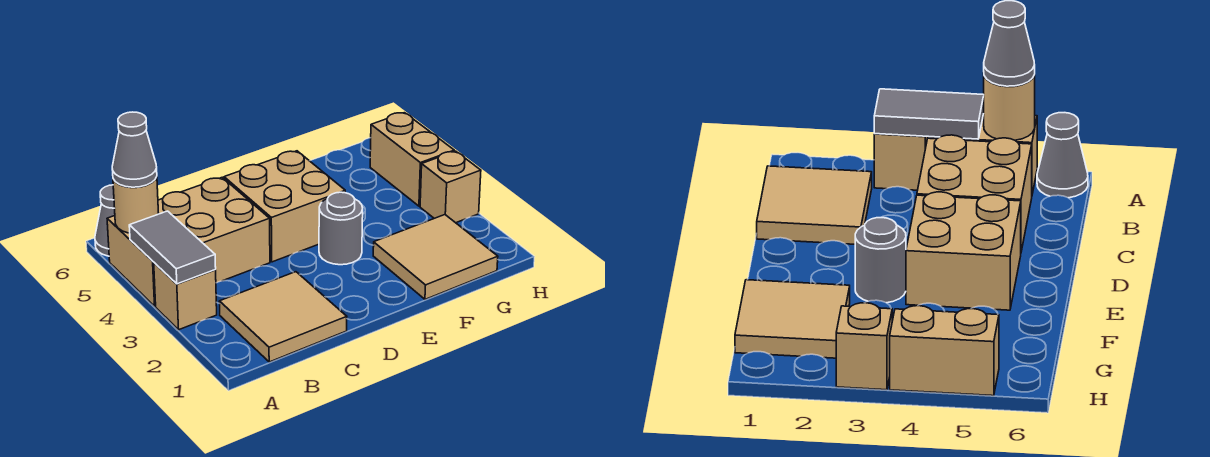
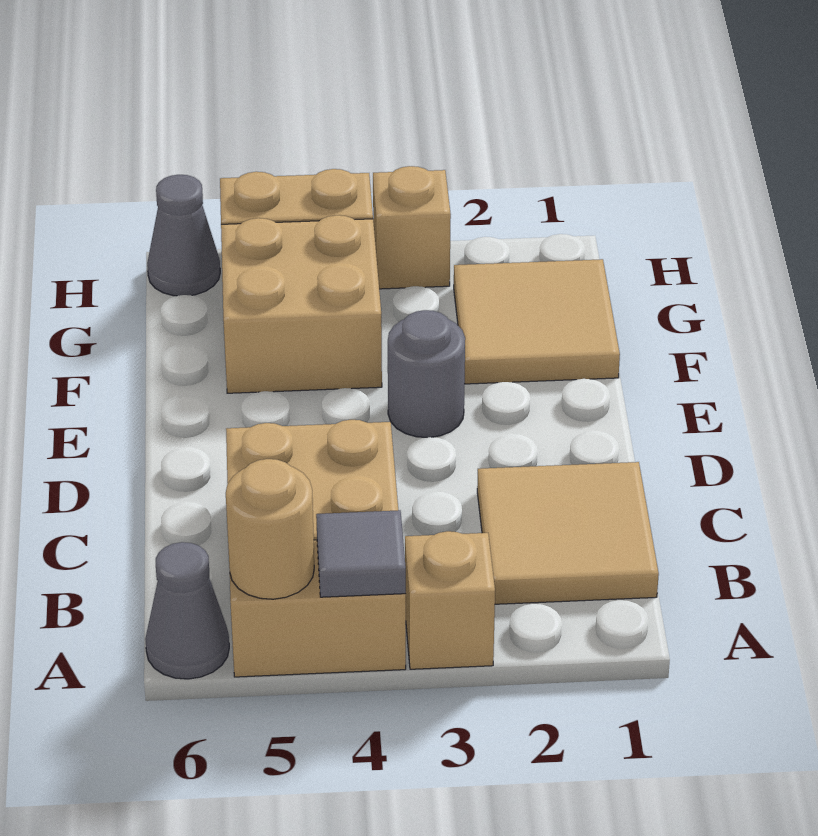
grey tile A3:A4 level 2 -> grey tile A4 level 2
grey cone A5 level 3 -> grey cone H6 level 1
tan brick D4:E5 level 1 -> tan brick F4:G5 level 1

